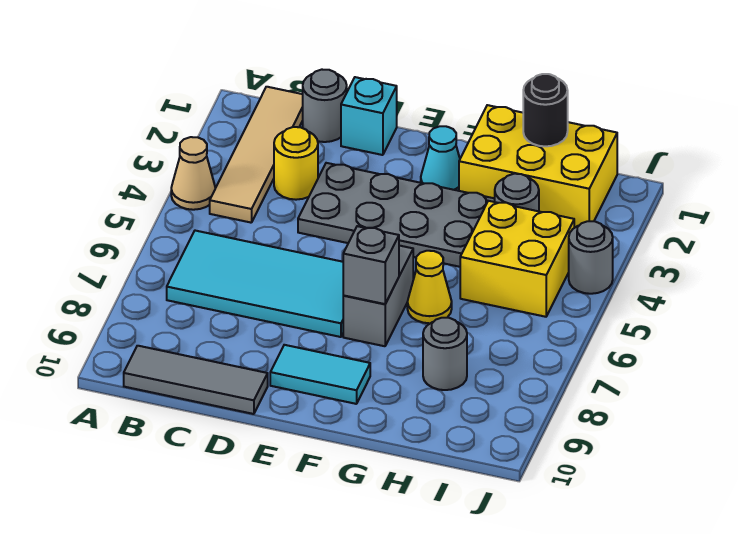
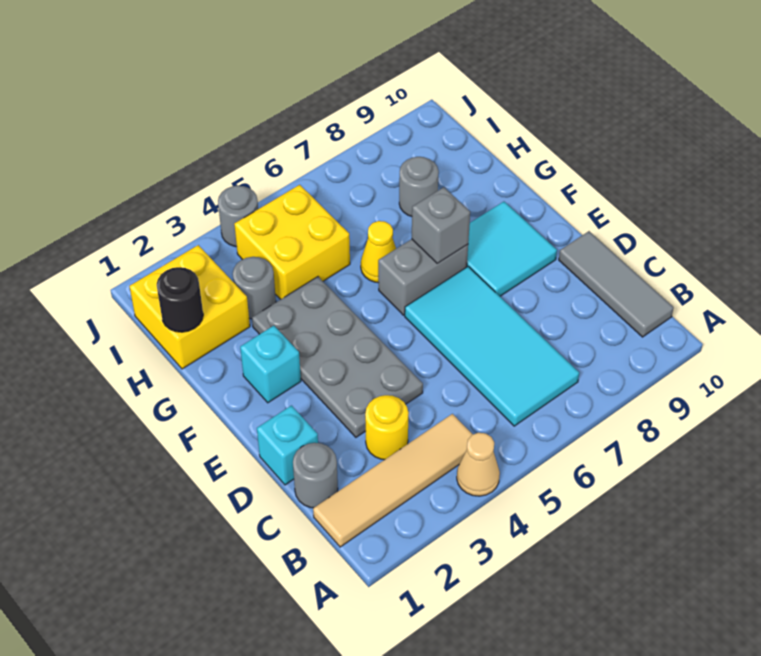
cyan tile E9:F9 level 1 -> cyan tile E8:F9 level 1
cyan cone F2 level 1 -> cyan brick F2 level 1
yellow brick G1:I2 level 1 -> yellow brick H1:I2 level 1

